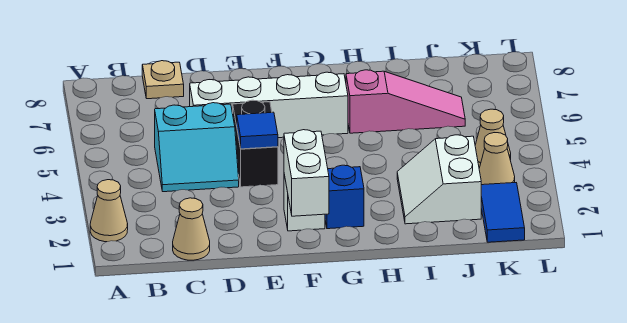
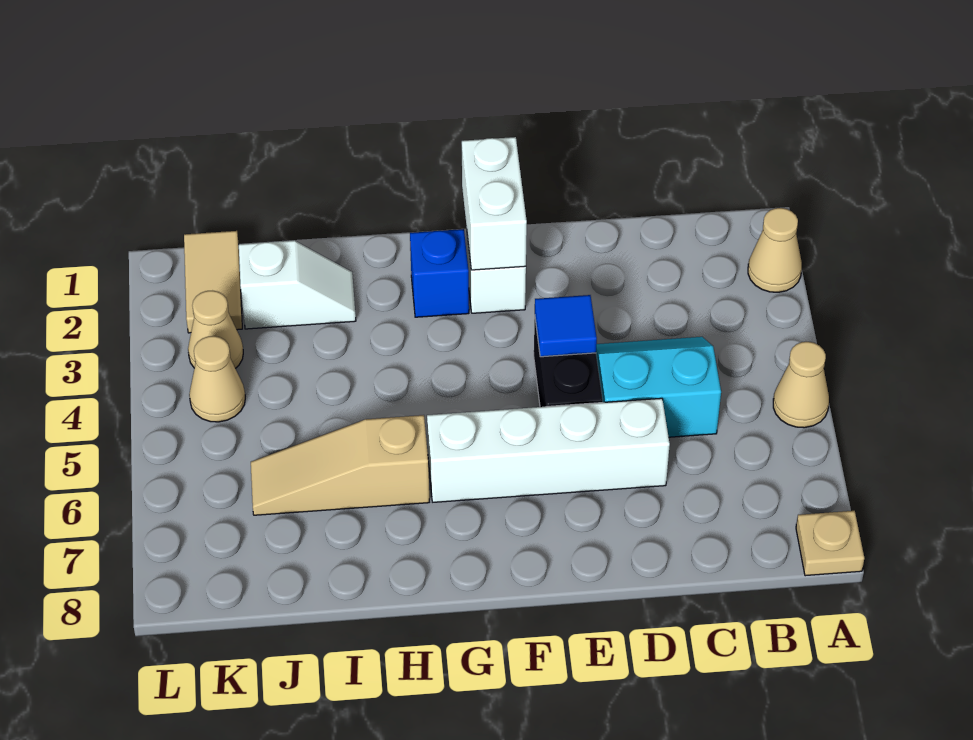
tan cone C1 level 1 -> tan cone A5 level 1
tan plate C8 level 1 -> tan plate A8 level 1
pink slope H6:J6 level 1 top H -> tan slope H6:J6 level 1 top H
white slope I2:J3 level 1 top J -> white slope I2:J2 level 1 top J
blue tile K1:K2 level 1 -> tan tile K1:K2 level 1

